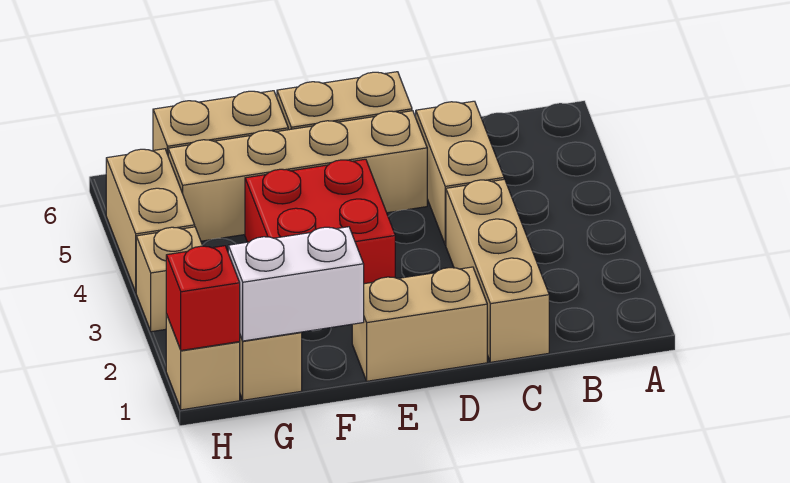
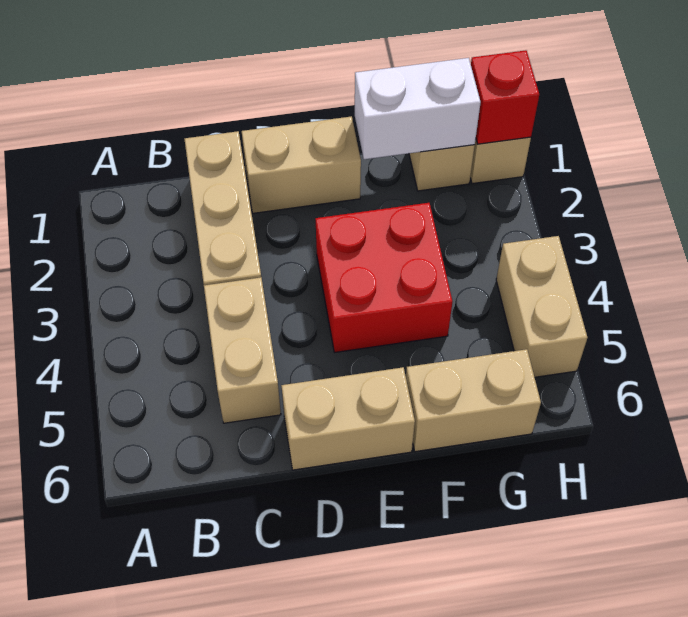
tan brick D5:G5 level 1 -> none
tan brick H3 level 1 -> none

